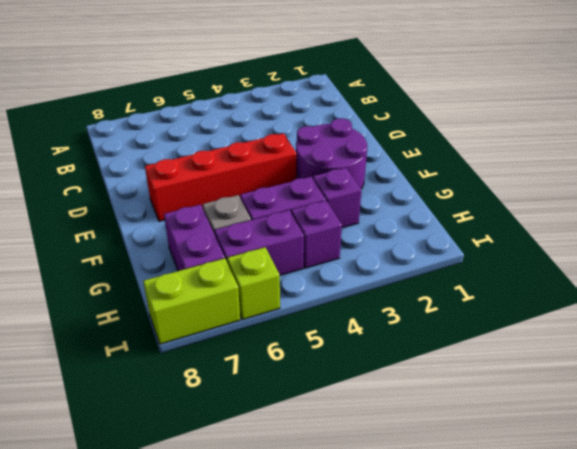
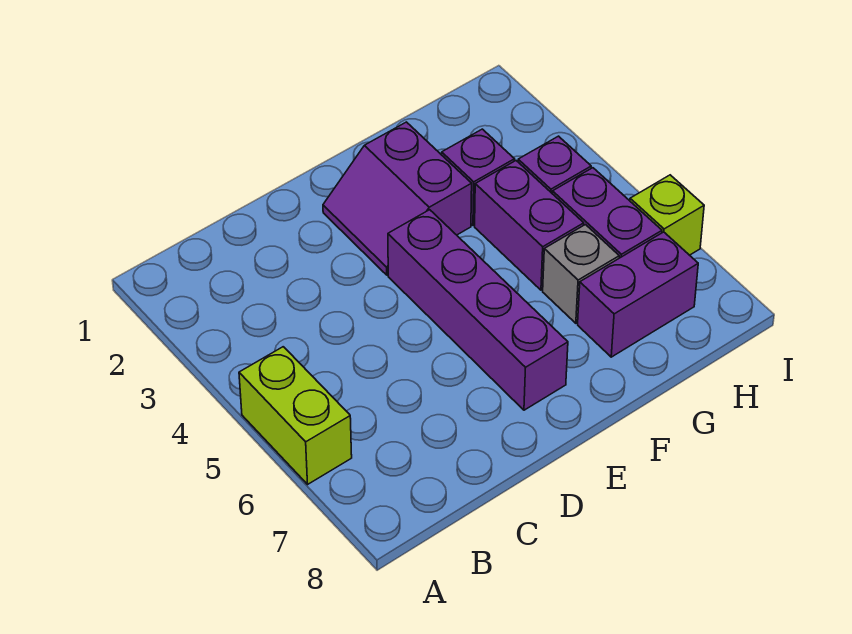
purple round brick E2:F3 level 1 -> purple slope E2:F3 level 1 top F
red brick E4:E7 level 1 -> purple brick E4:E7 level 1
lime brick I7:I8 level 1 -> lime brick A5:A6 level 1

